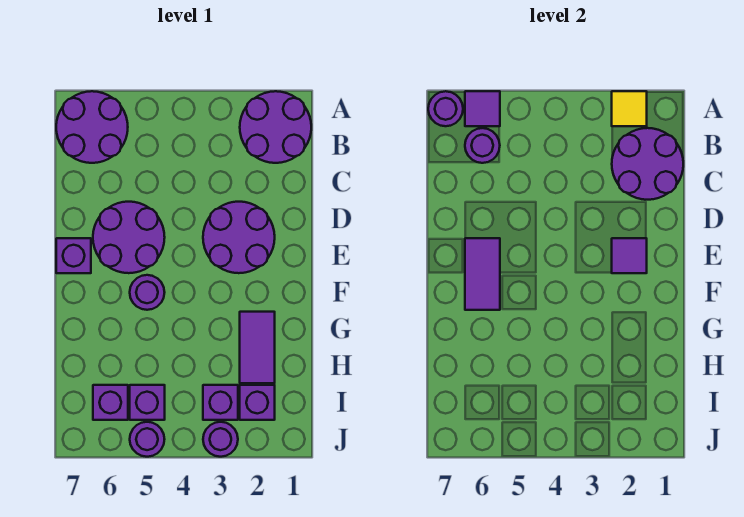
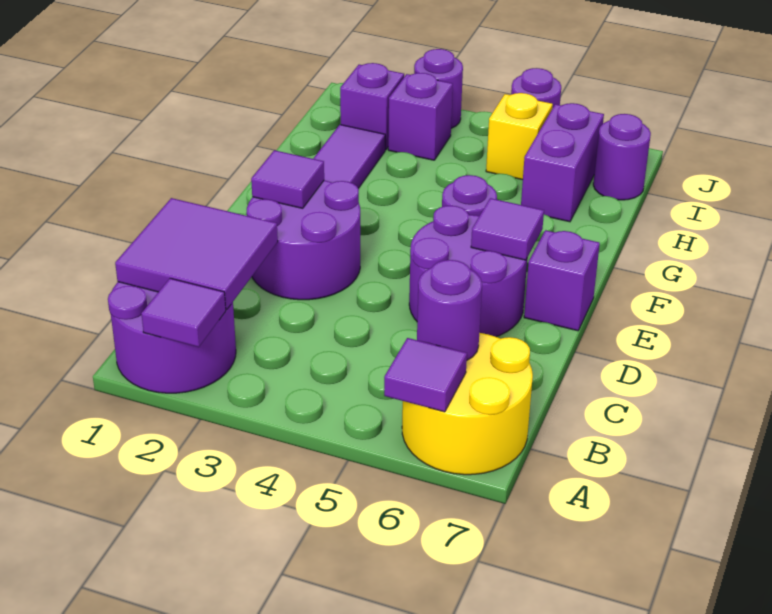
yellow tile A2 level 2 -> purple tile A2 level 2
purple round brick A6:B7 level 1 -> yellow round brick A6:B7 level 1
purple round brick A7 level 2 -> purple round brick I7 level 1
purple round brick B1:C2 level 2 -> purple tile B1:C2 level 2
purple tile E6:F6 level 2 -> purple tile E6 level 2
purple brick I5 level 1 -> yellow brick I5 level 1
purple brick I6 level 1 -> purple brick H6:I6 level 1

